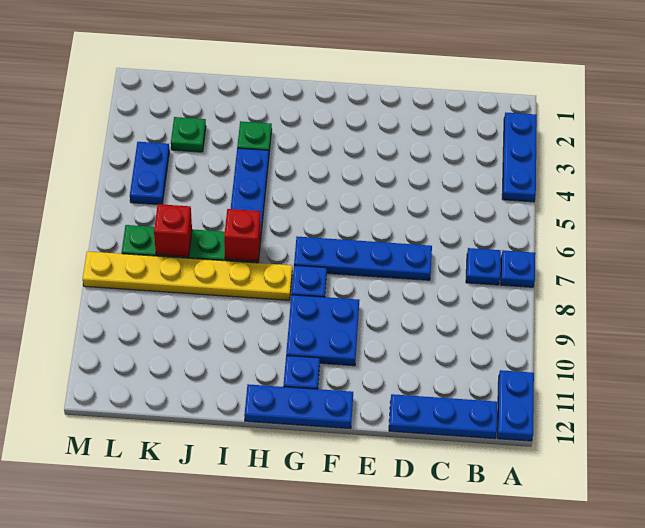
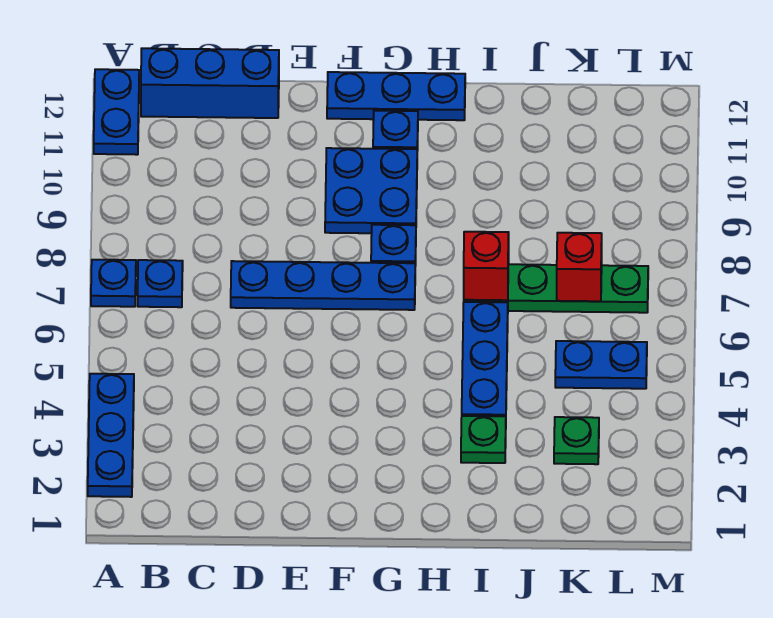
blue plate B12:D12 level 1 -> blue brick B12:D12 level 1
yellow plate H8:M8 level 1 -> none
blue plate L4:L5 level 1 -> blue plate K5:L5 level 1

